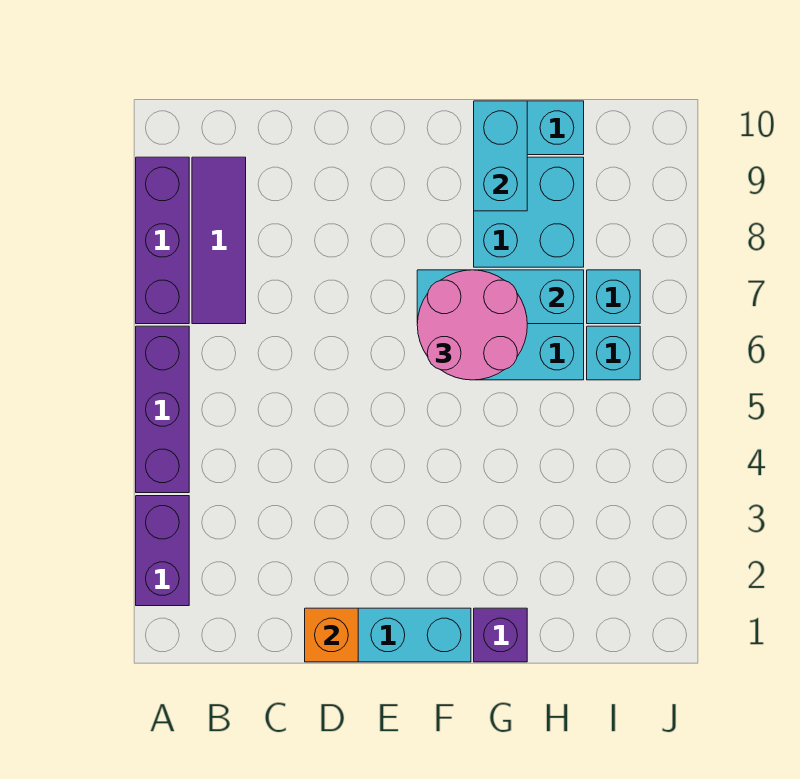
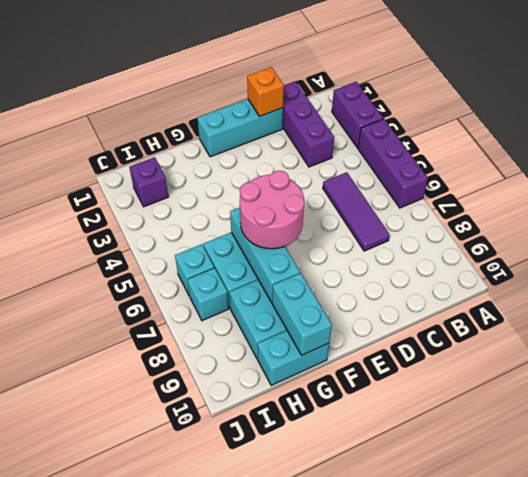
purple brick A7:A9 level 1 -> purple brick C1:C3 level 1
purple tile B7:B9 level 1 -> purple tile C5:C7 level 1
cyan brick F7:H7 level 2 -> cyan brick G6:G8 level 2
purple brick G1 level 1 -> purple brick I2 level 1

